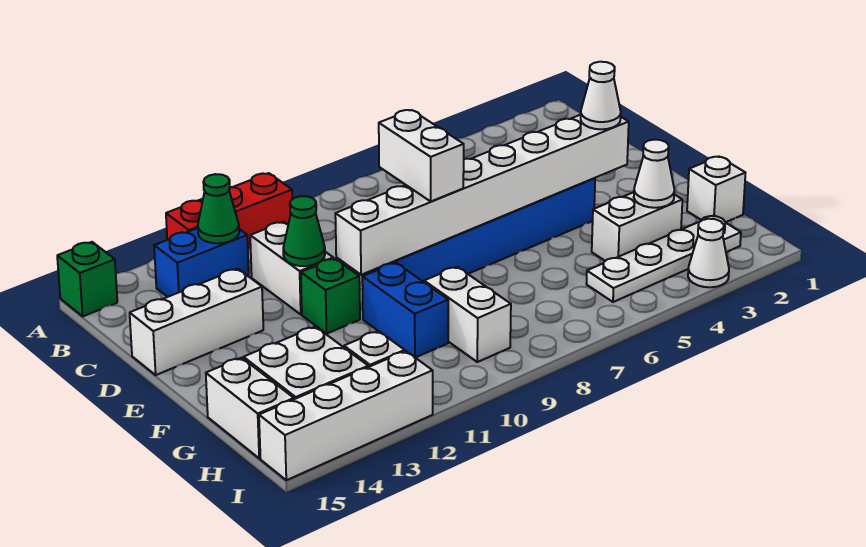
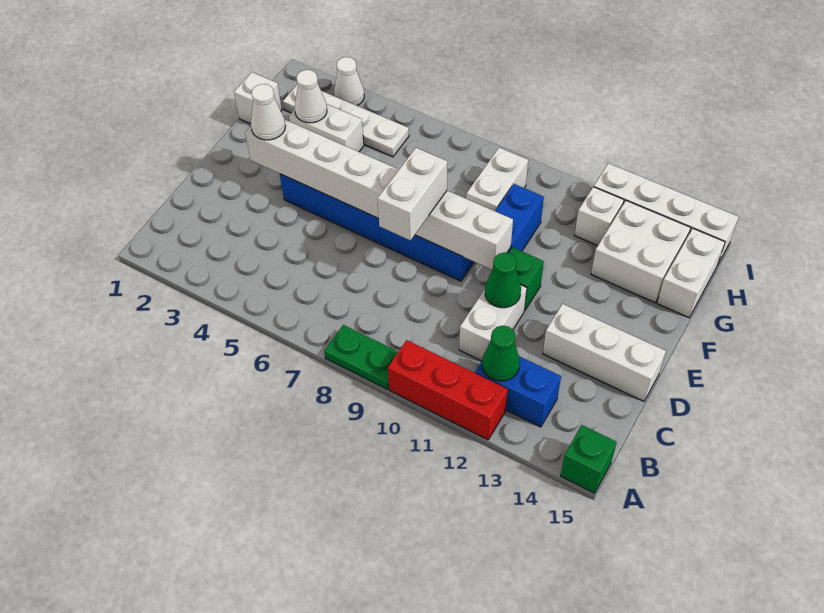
none -> green plate A8:A9 level 1

